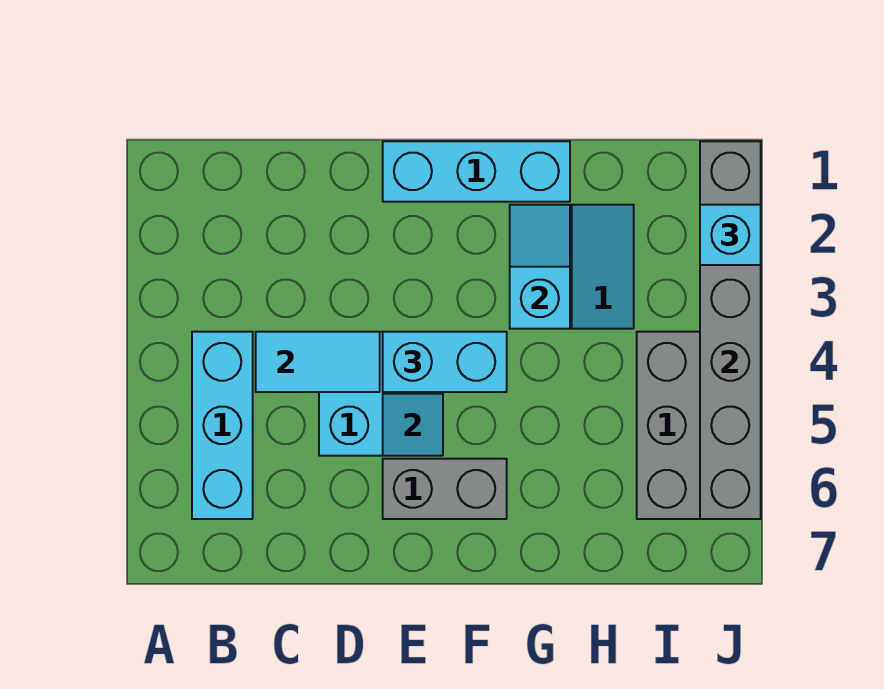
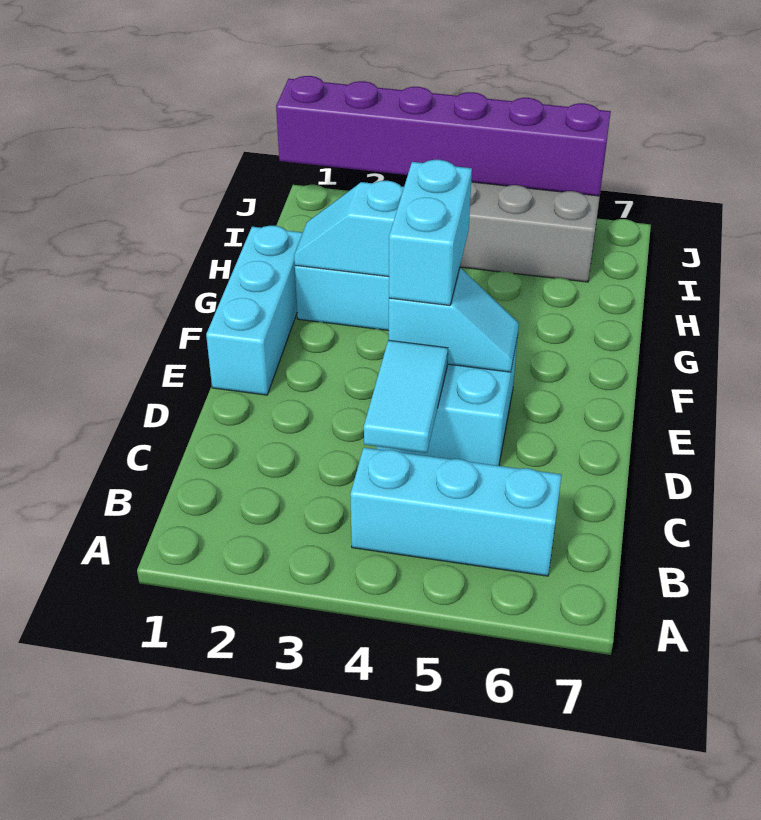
grey brick E6:F6 level 1 -> none
grey brick J1:J6 level 2 -> purple brick J1:J6 level 2
cyan brick J2 level 3 -> none

